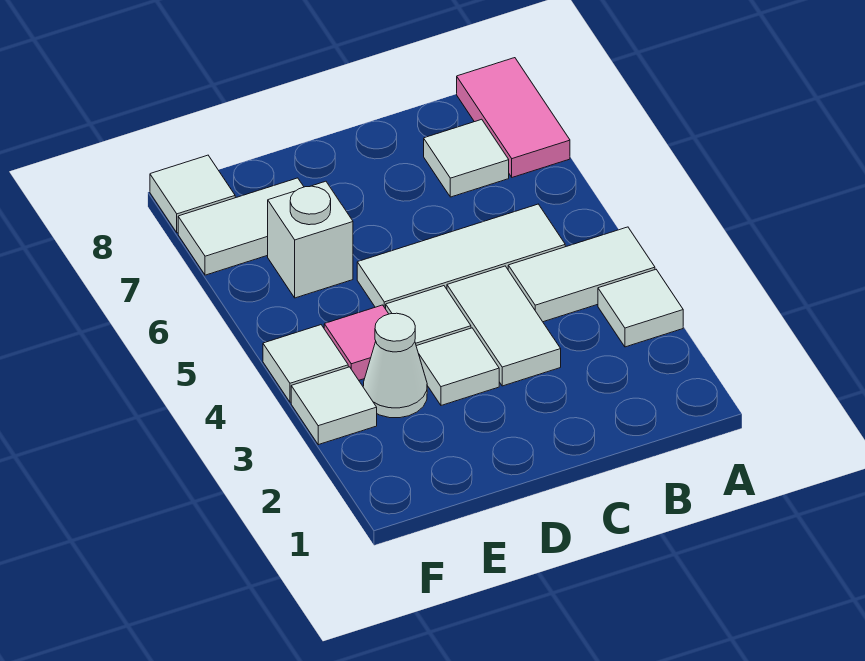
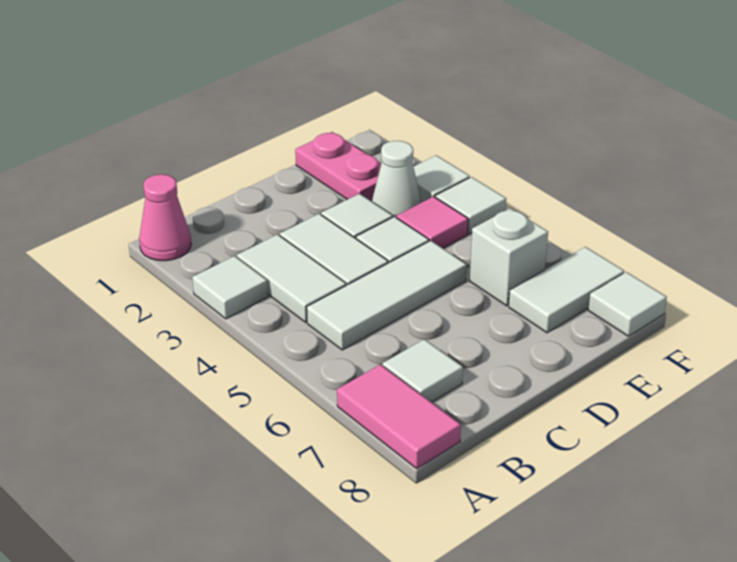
none -> pink cone A1 level 1
white tile A4:B4 level 1 -> white tile B3:B4 level 1
none -> pink plate E1:E2 level 1

